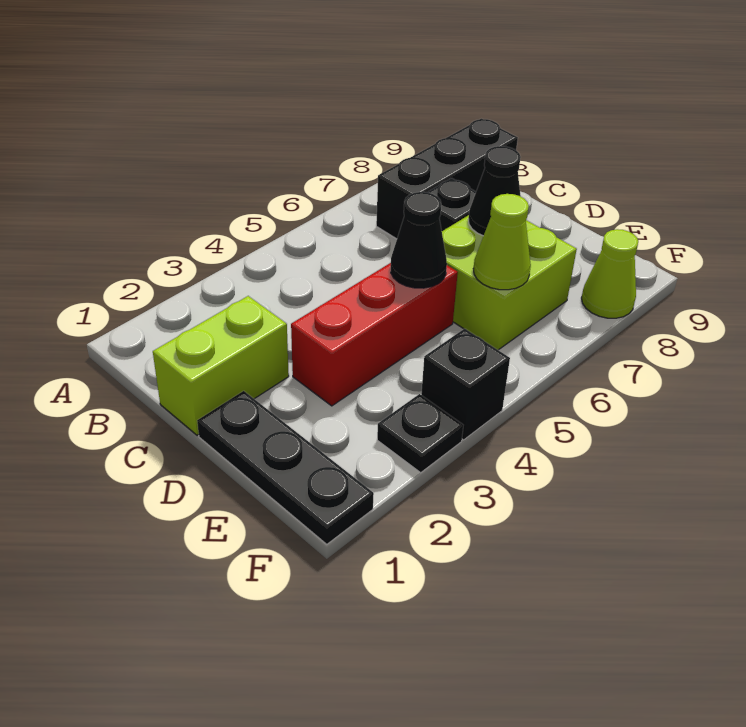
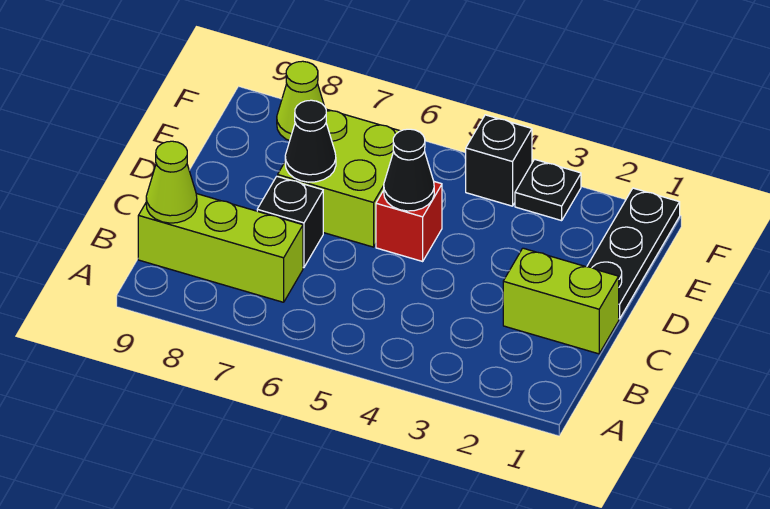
black brick B7:B9 level 1 -> lime brick B7:B9 level 1
red brick D3:D5 level 1 -> red brick D5 level 1
lime cone E6 level 2 -> lime cone B9 level 2

